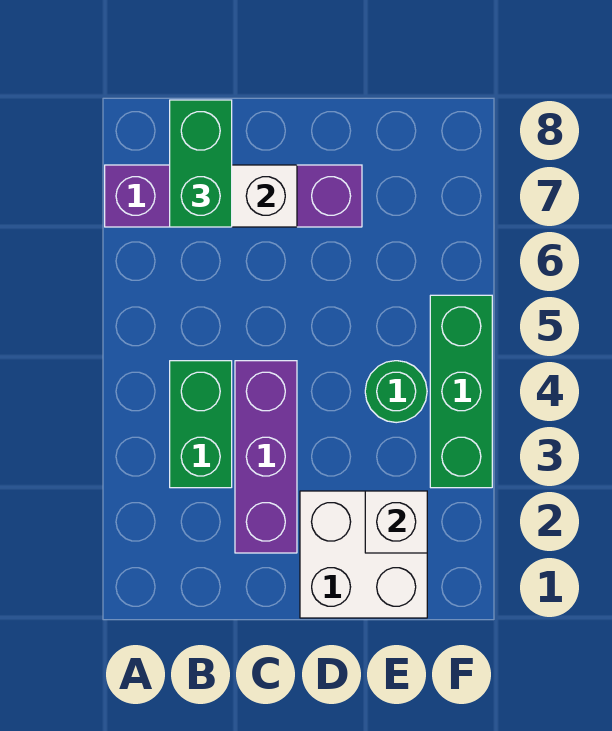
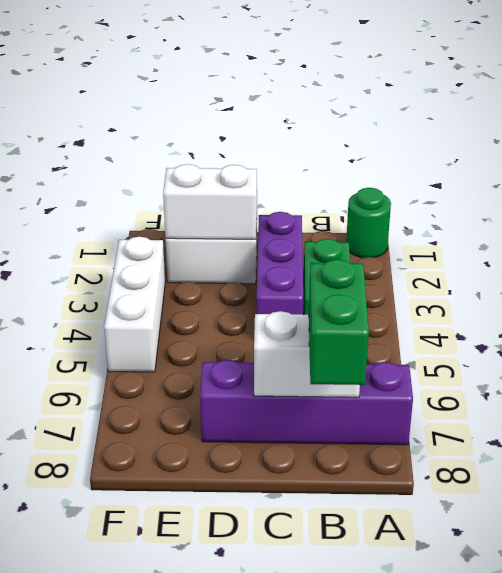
white brick E2 level 2 -> white brick D2:E2 level 2
green round brick E4 level 1 -> green round brick A1 level 1
green brick F3:F5 level 1 -> white brick F3:F5 level 1

